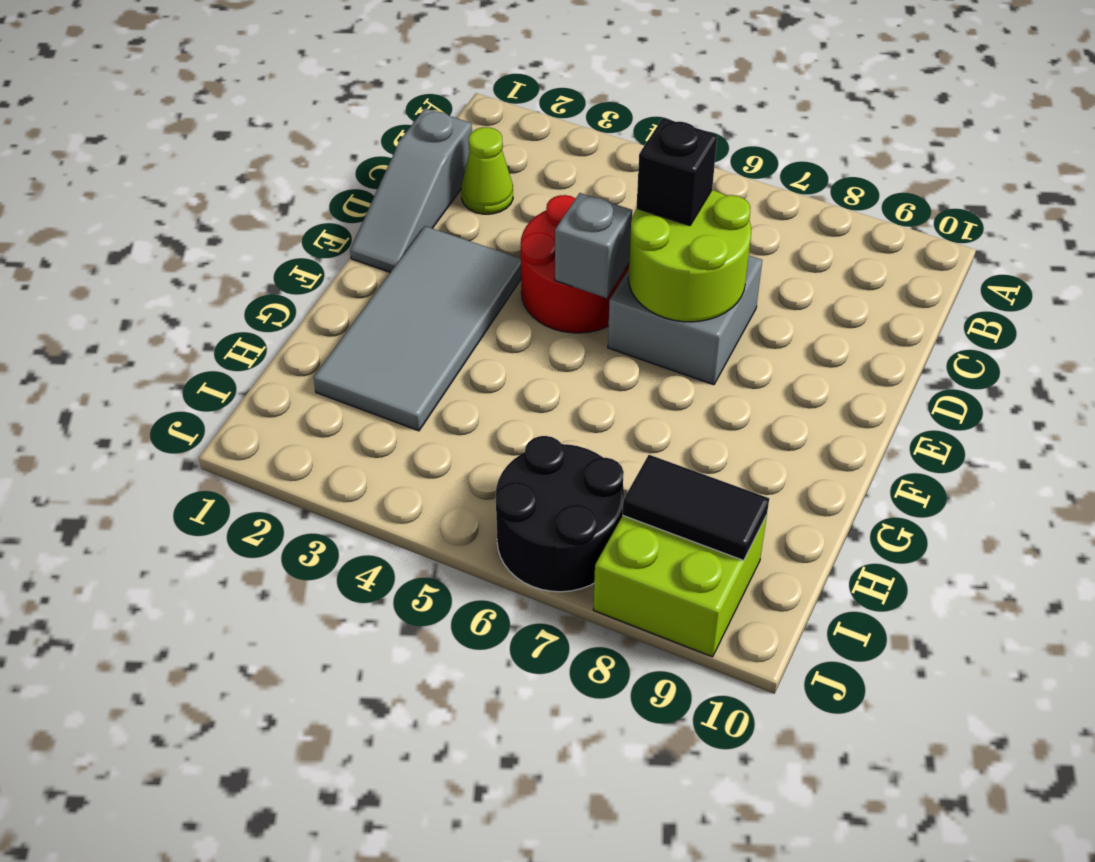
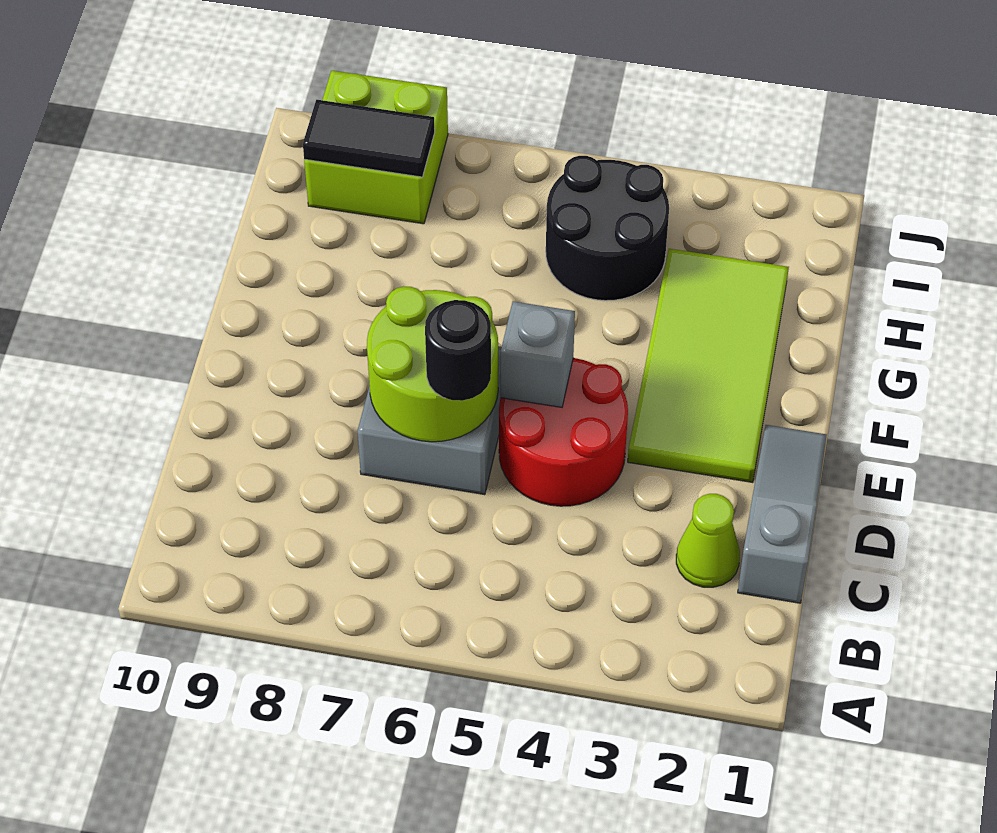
black brick D6 level 3 -> black round brick D6 level 3
grey tile E2:H3 level 1 -> lime tile E2:H3 level 1
black round brick I6:J7 level 1 -> black round brick H4:I5 level 1

